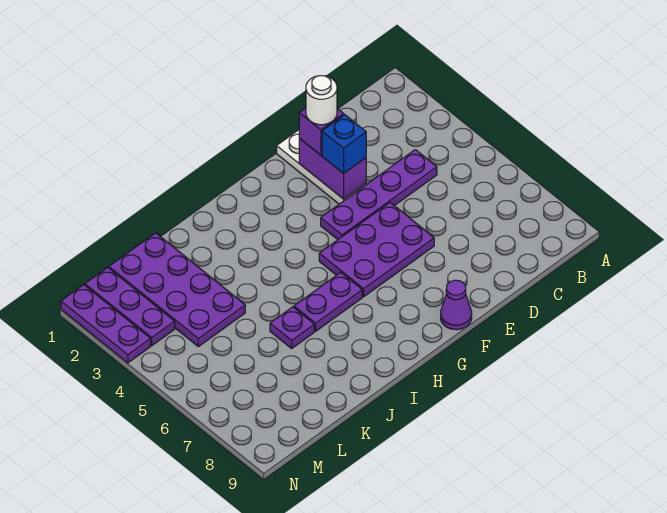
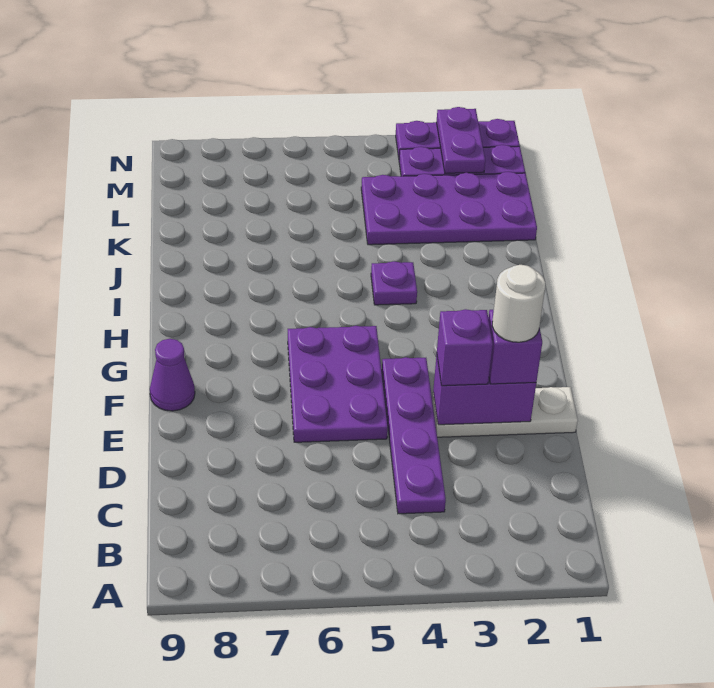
blue brick E3 level 3 -> purple brick E3 level 3
purple plate H6:I6 level 1 -> purple plate M2:N2 level 2
purple plate J6 level 1 -> purple plate I4 level 1

